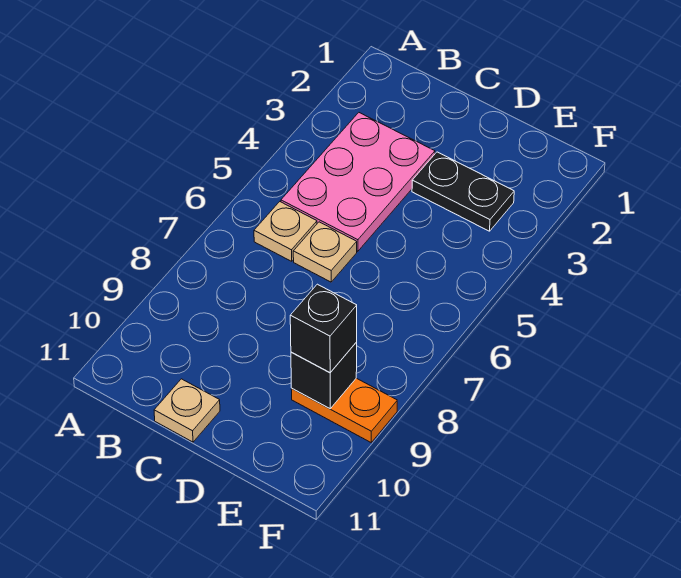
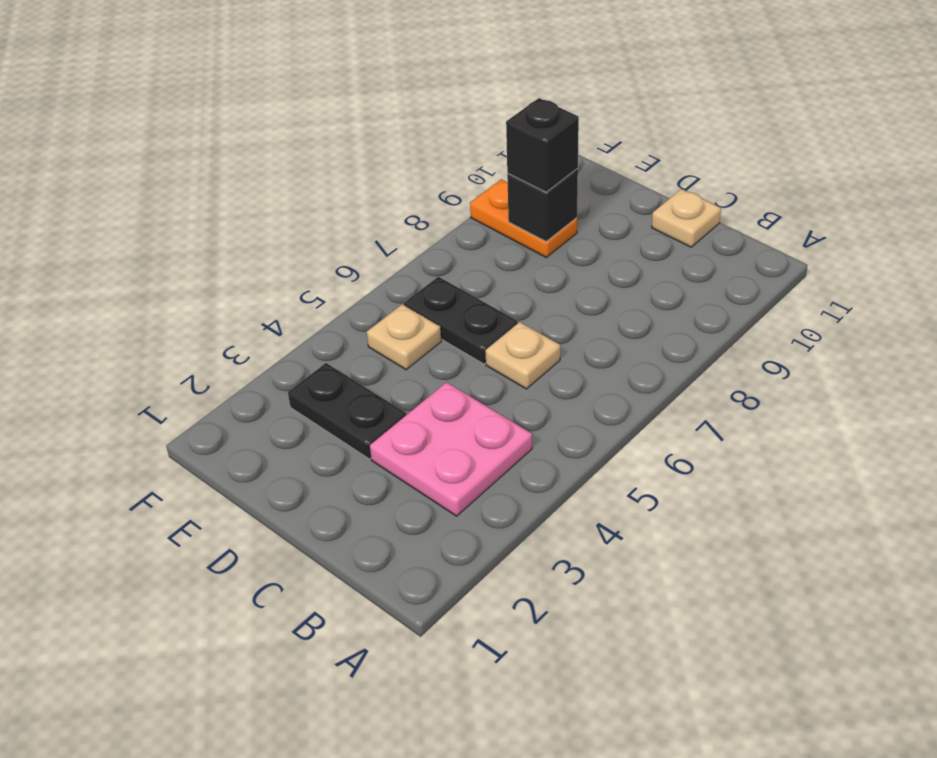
pink plate B3:C5 level 1 -> pink plate B3:C4 level 1
tan plate B6 level 1 -> tan plate E5 level 1
none -> black plate D6:E6 level 1

